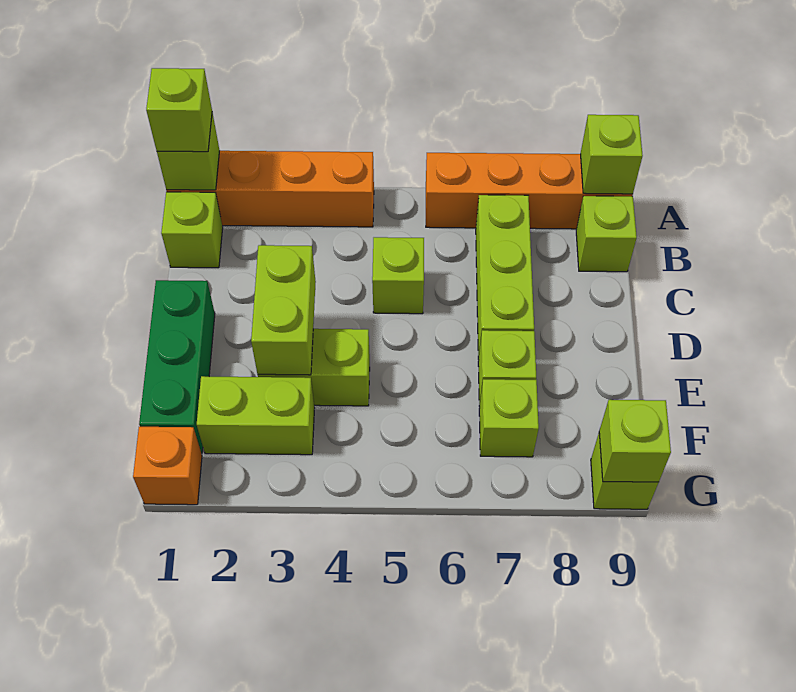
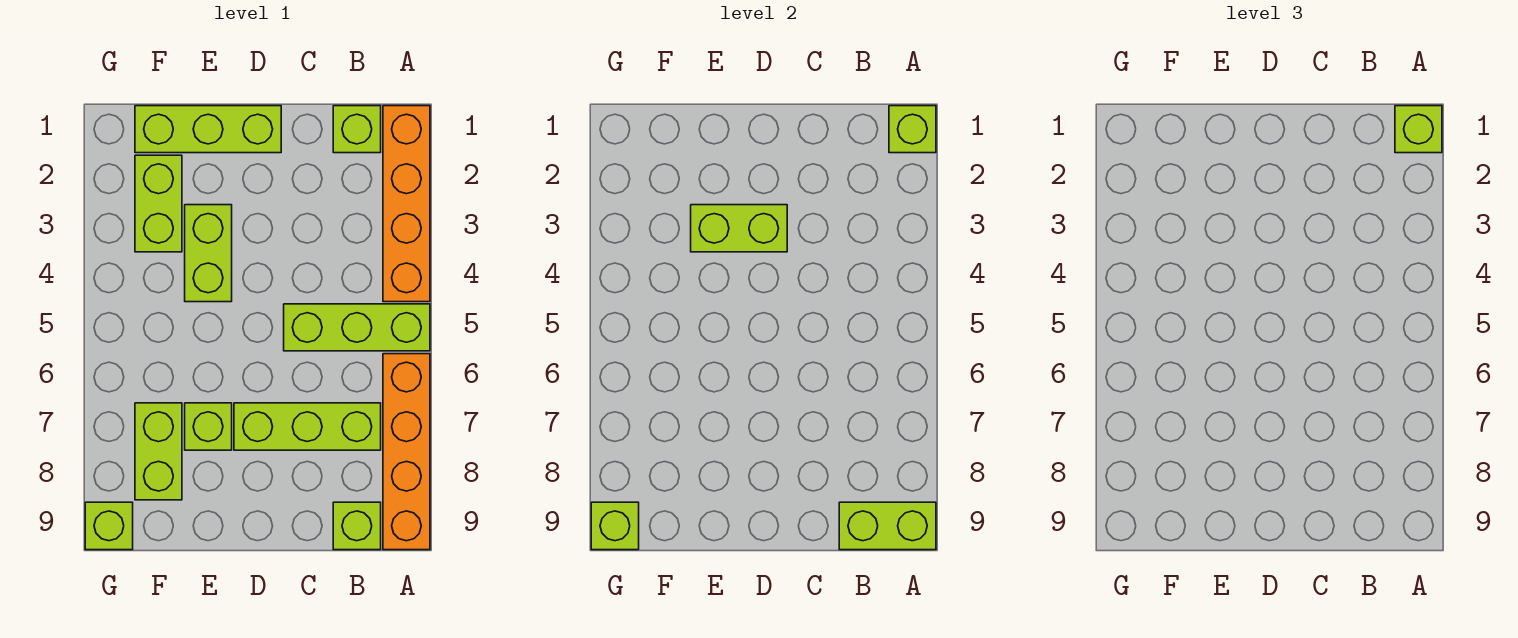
lime brick A9 level 2 -> lime brick A9:B9 level 2
lime brick C5 level 1 -> lime brick A5:C5 level 1
green brick D1:F1 level 1 -> lime brick D1:F1 level 1
lime brick F7 level 1 -> lime brick F7:F8 level 1
orange brick G1 level 1 -> none

